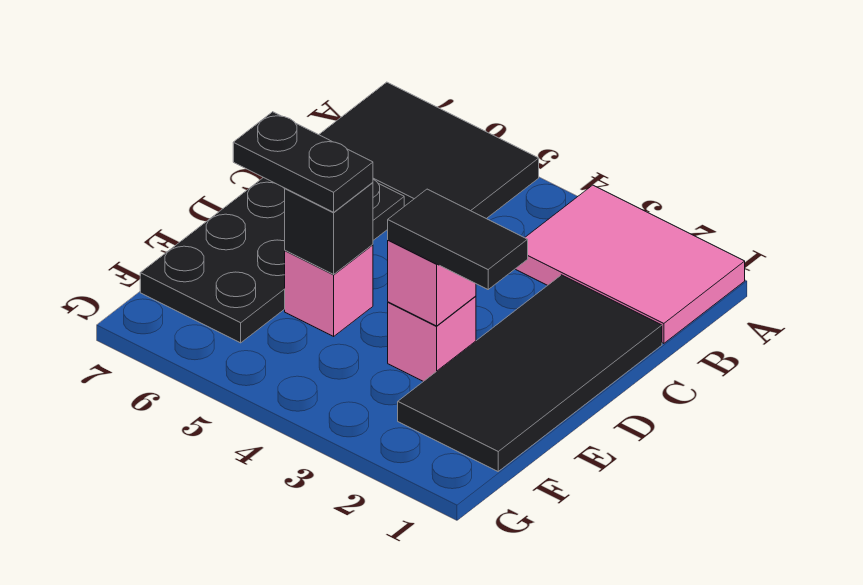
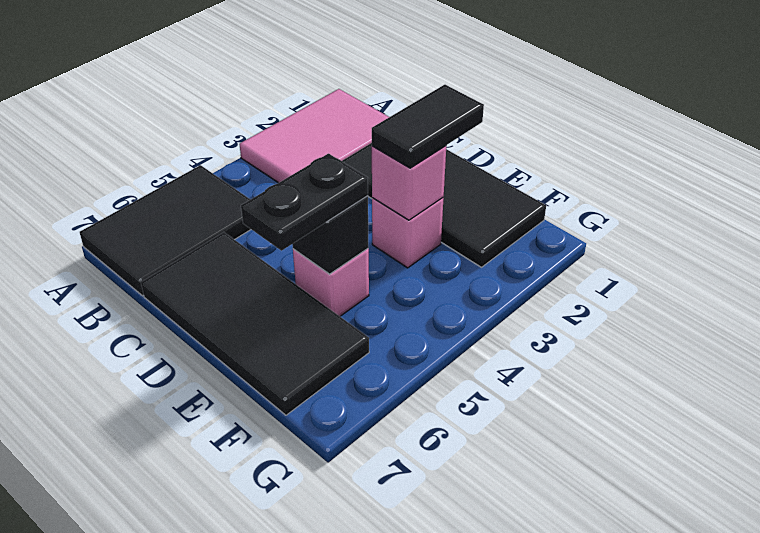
black plate C6:F7 level 1 -> black tile C6:F7 level 1

